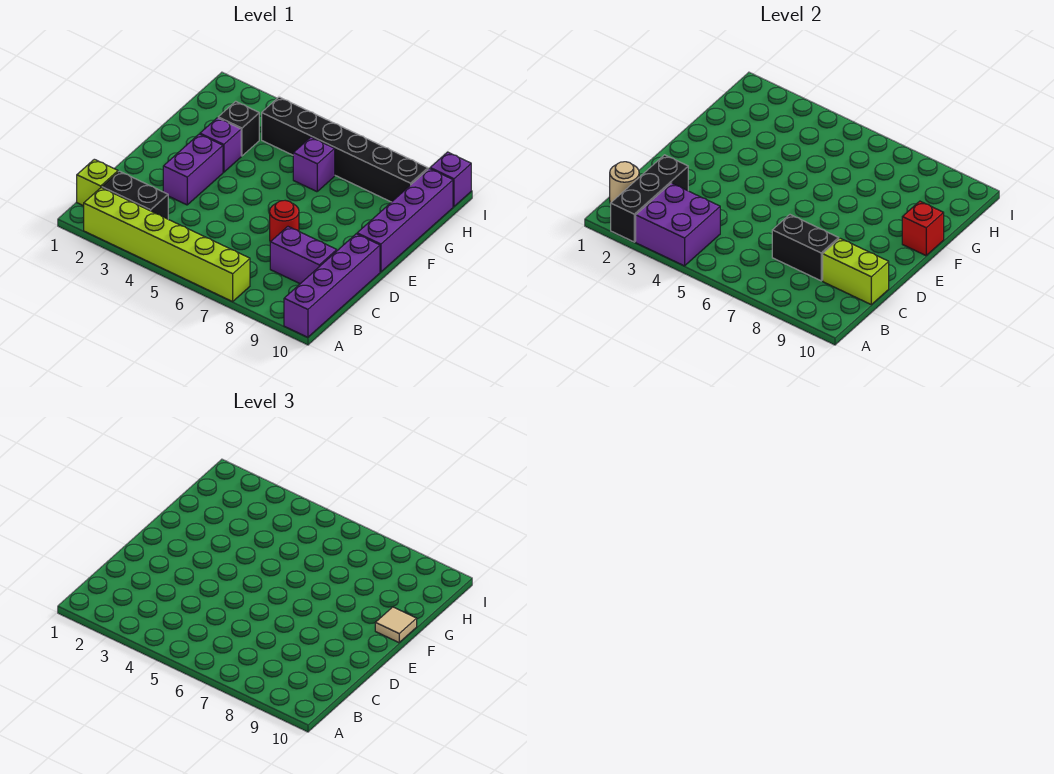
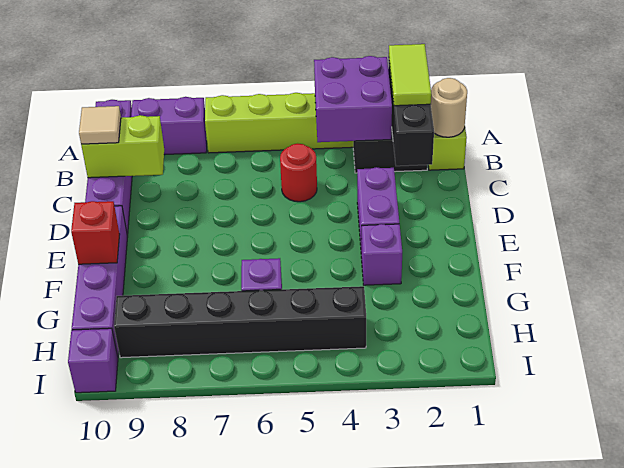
none -> lime tile A2:B2 level 3
black brick C7:C8 level 2 -> none
purple brick C8:C9 level 1 -> purple brick A8:A9 level 1
red round brick D7 level 1 -> red round brick C5 level 1
tan tile F10 level 3 -> tan tile C10 level 3
black brick G3 level 1 -> none

